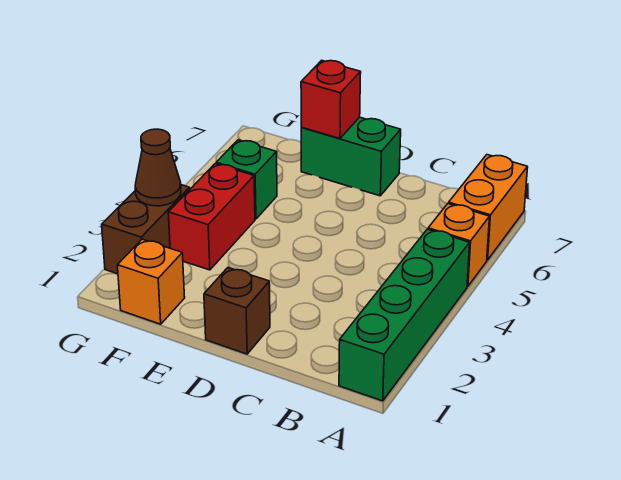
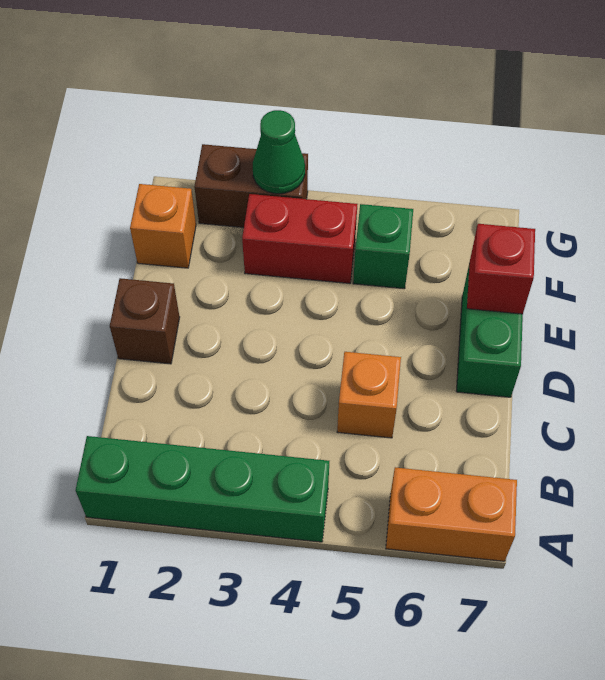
orange brick A5 level 1 -> orange brick C5 level 1
brown cone G3 level 2 -> green cone G3 level 2

